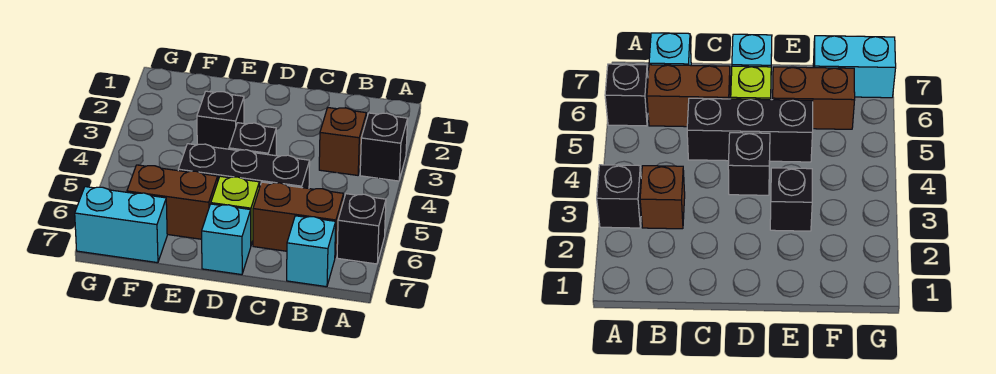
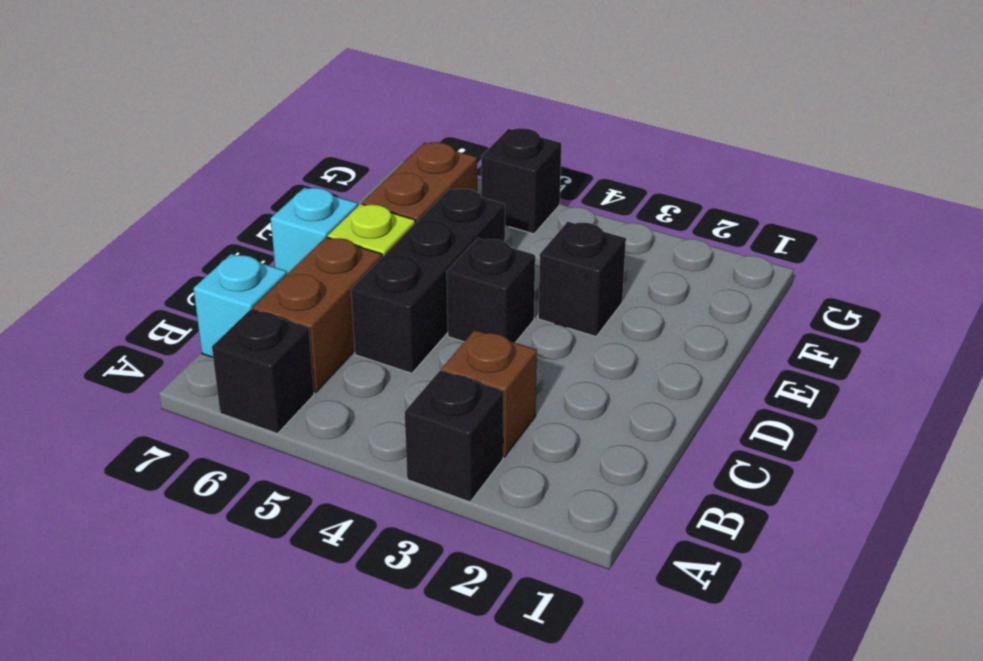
cyan brick F7:G7 level 1 -> none
none -> black brick G5 level 1

